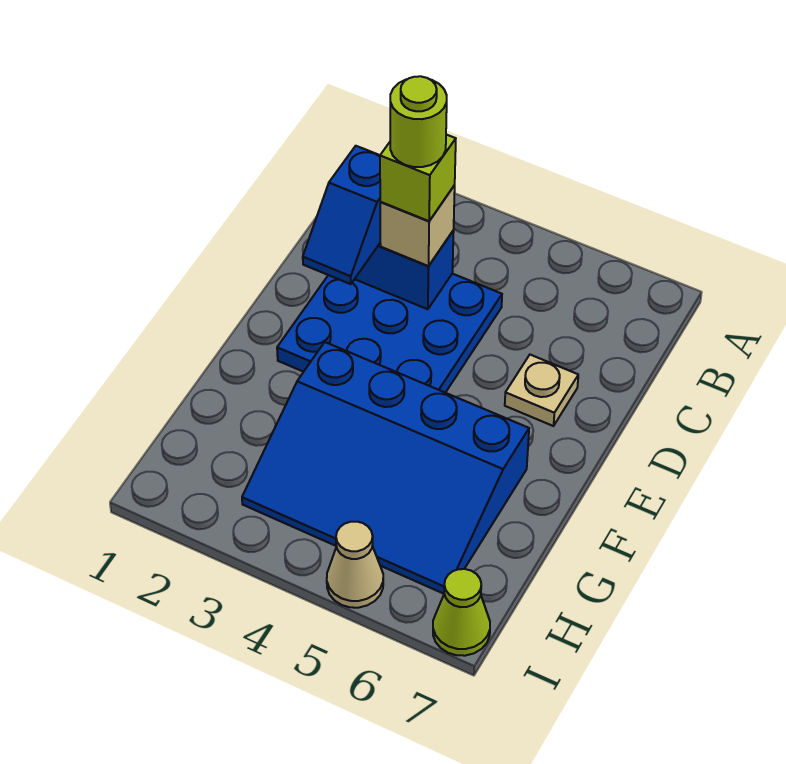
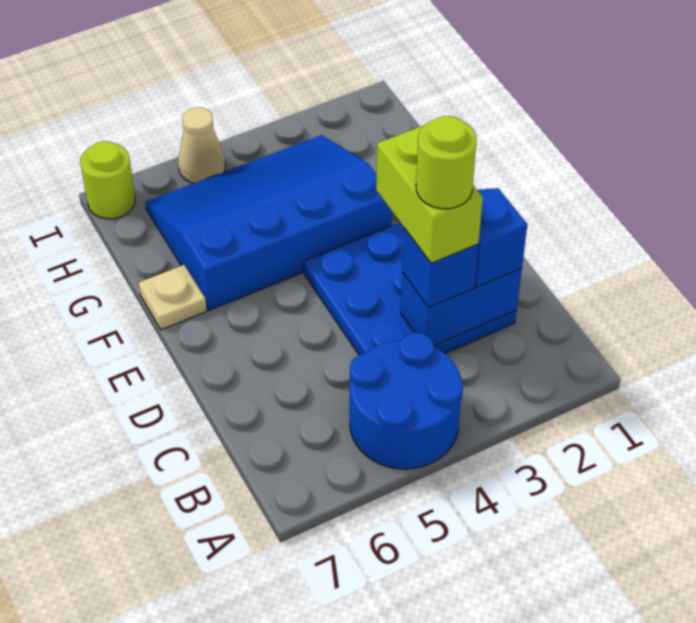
none -> blue round brick A4:B5 level 1
tan brick C3 level 3 -> blue brick C3 level 3
lime brick C3 level 4 -> lime brick C3:D3 level 4
tan plate D6 level 1 -> tan plate F7 level 1
lime cone I7 level 1 -> lime round brick I7 level 1

